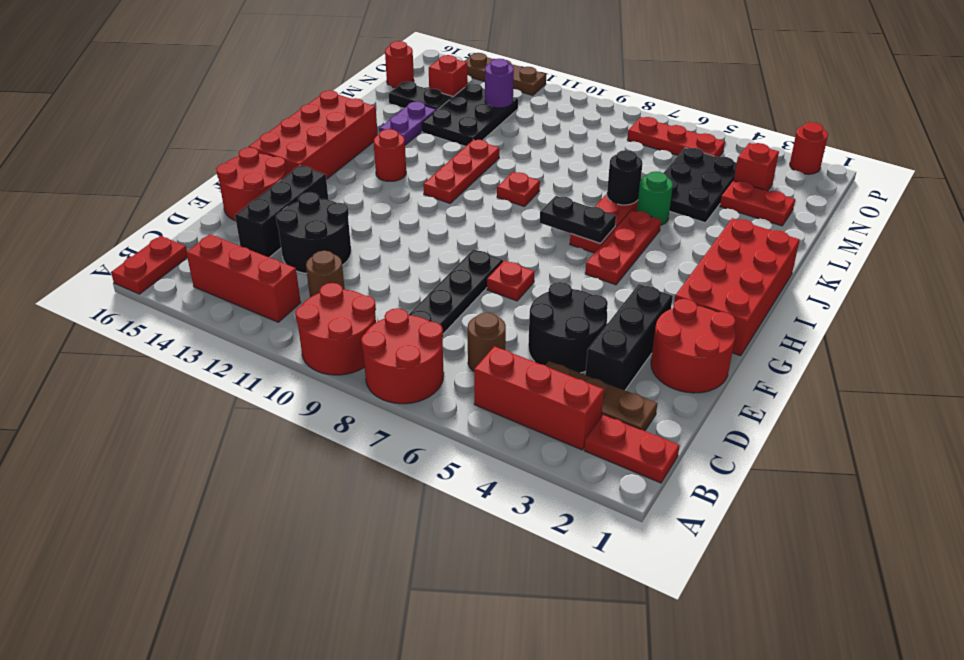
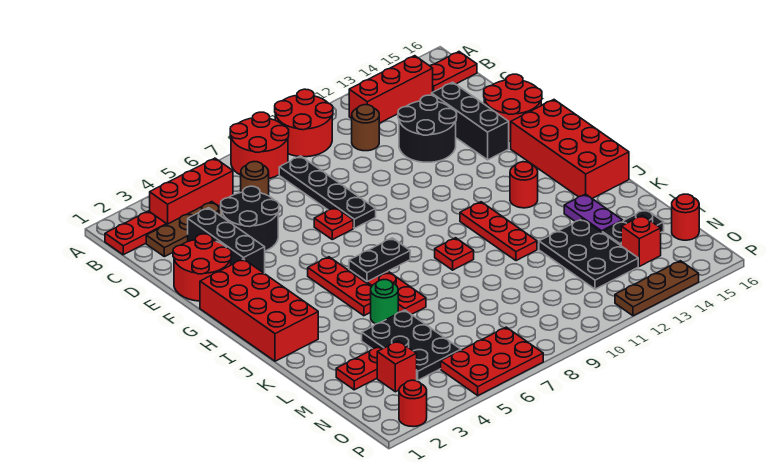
red plate A16:B16 level 1 -> red plate B15:B16 level 1
black round brick K6 level 2 -> none
purple round brick N12 level 2 -> none
red plate O5:O7 level 1 -> red plate O5:P7 level 1

